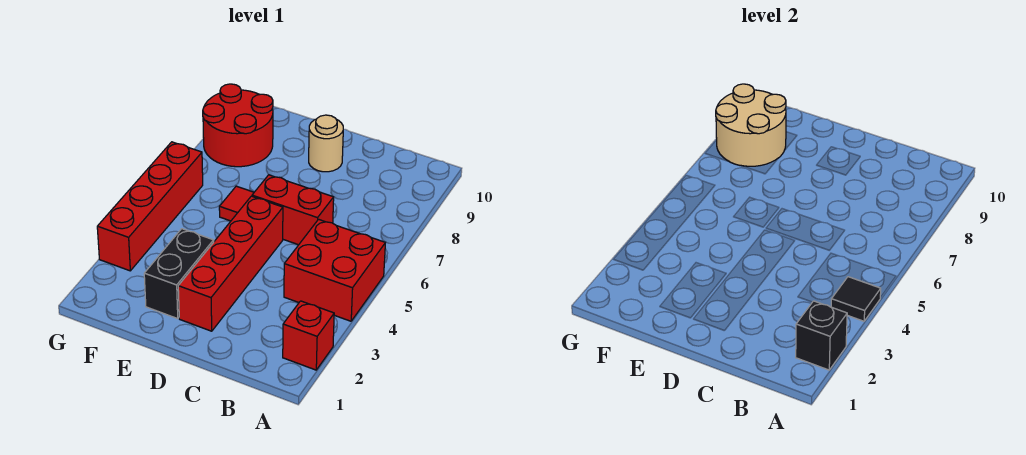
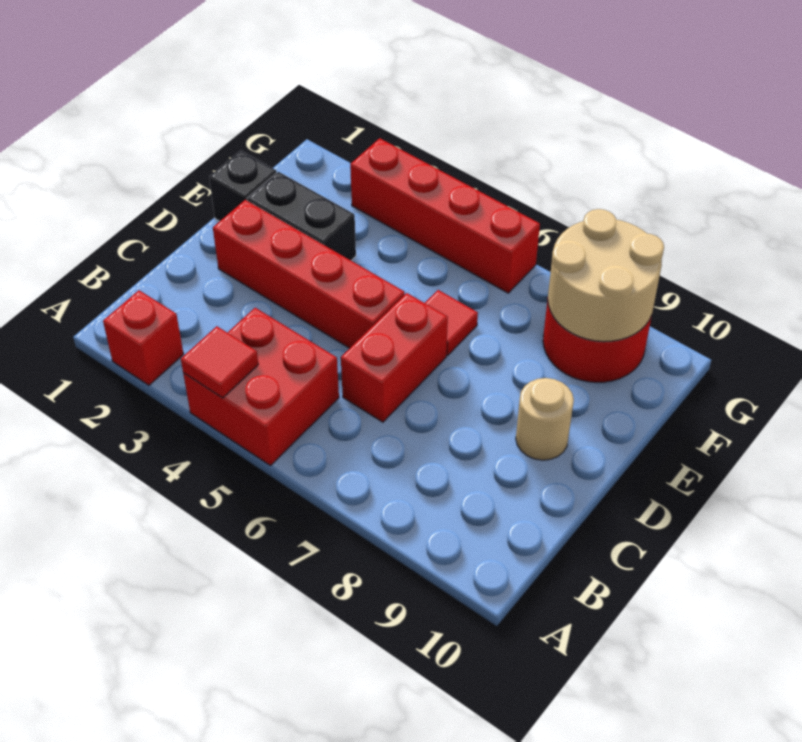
black brick A2 level 2 -> black brick E1 level 1
black tile A4 level 2 -> red tile A4 level 2

